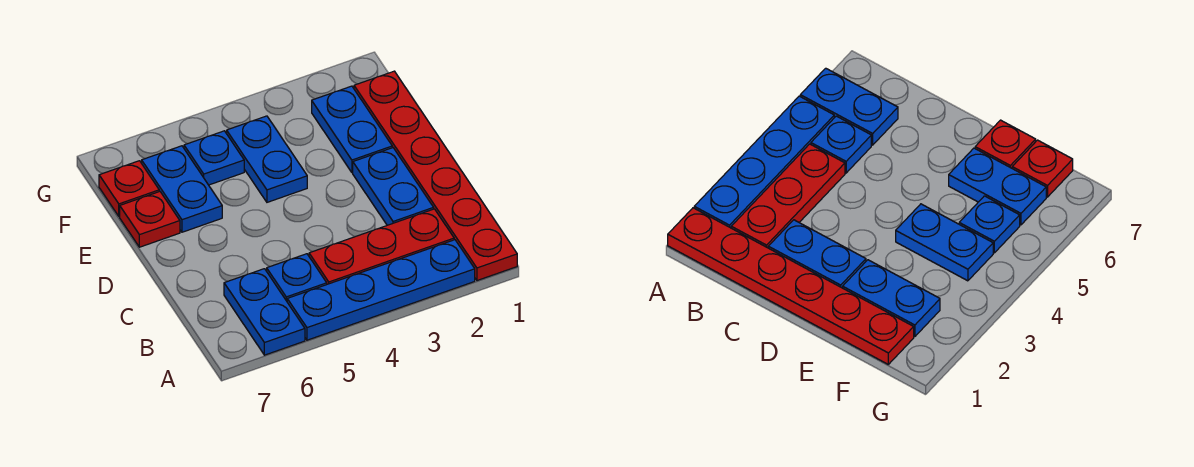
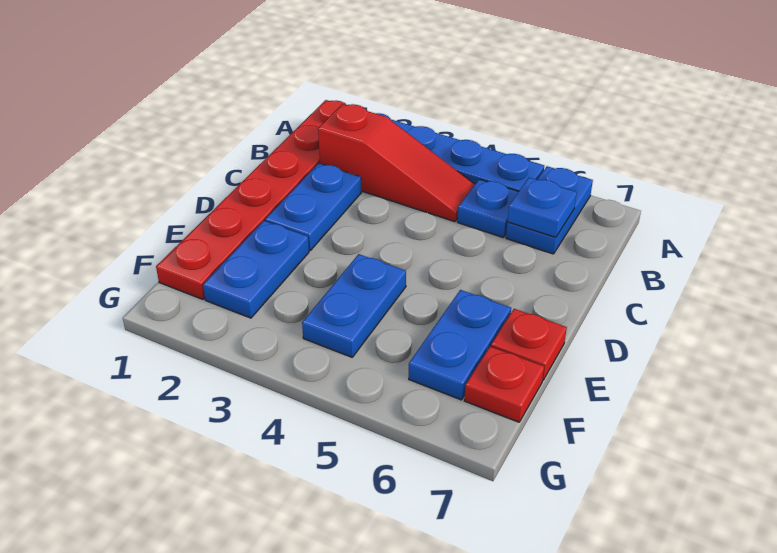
red plate B2:B4 level 1 -> red slope B2:B4 level 1 top 2
blue plate F5 level 1 -> blue plate B6 level 2

